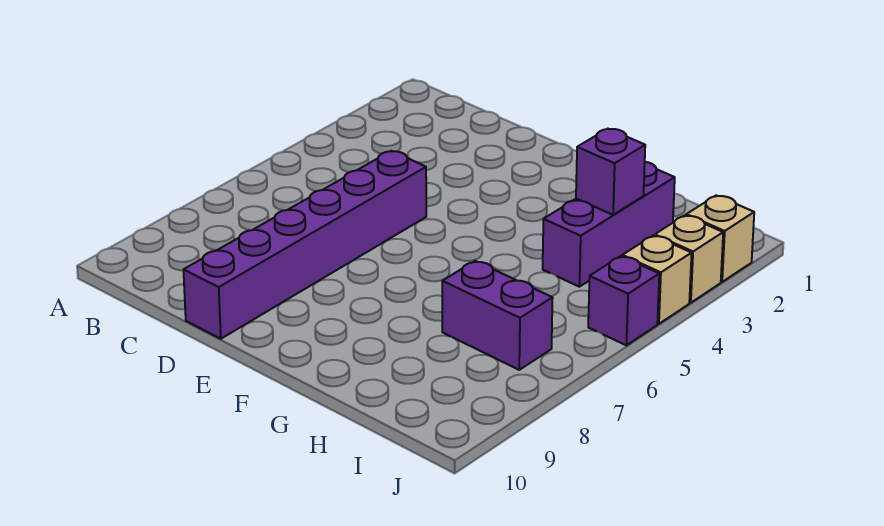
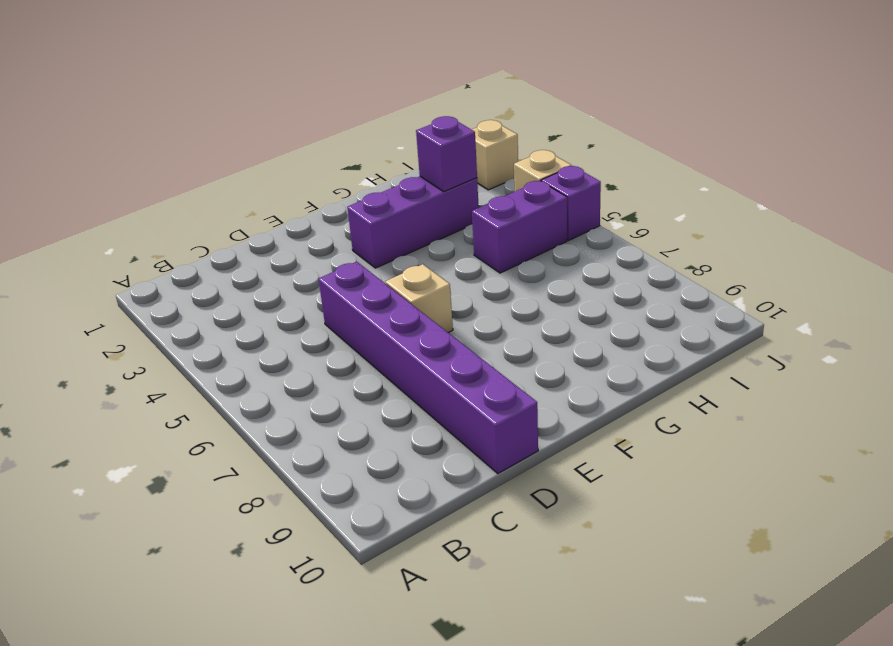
purple brick H2:H4 level 1 -> purple brick F3:H3 level 1
purple brick H7:I7 level 1 -> purple brick H5:I5 level 1
tan brick J3 level 1 -> tan brick E6 level 1

